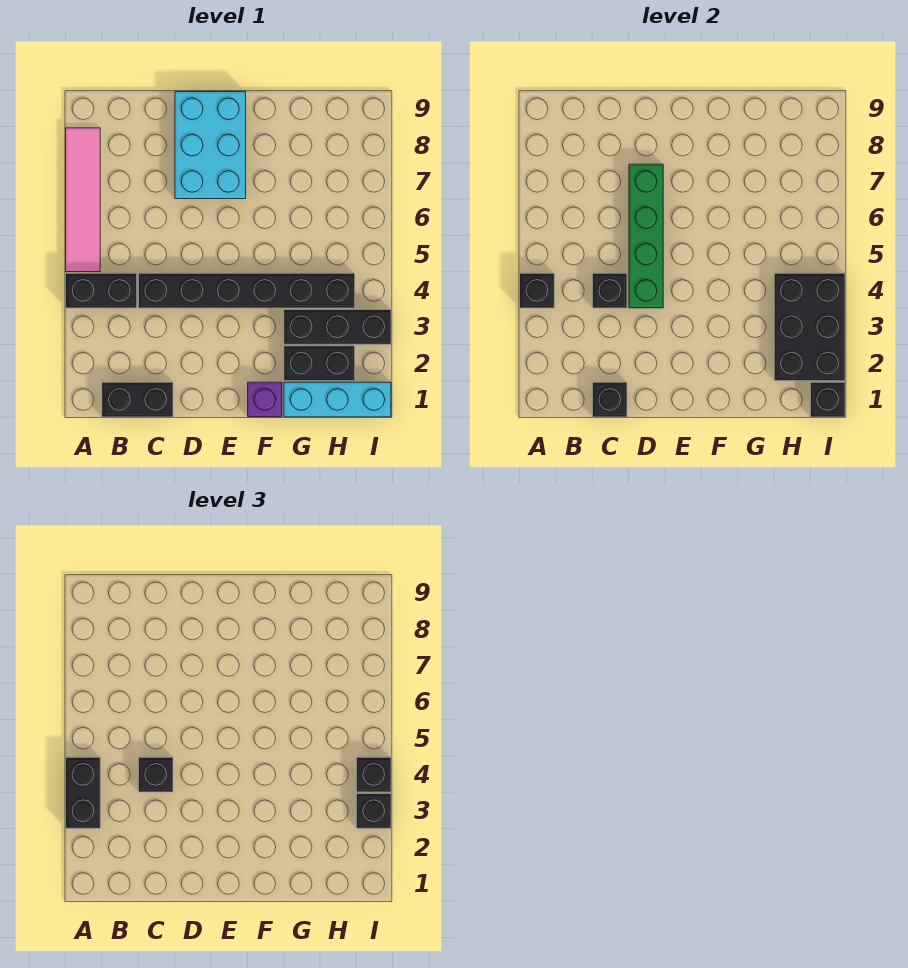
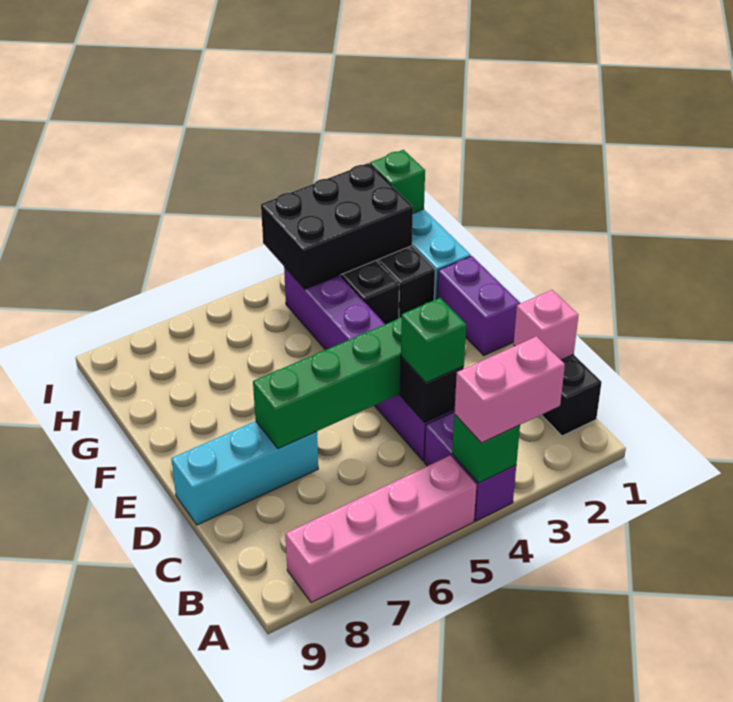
black brick A3:A4 level 3 -> pink brick A3:A4 level 3
black brick A4:B4 level 1 -> purple brick A4:B4 level 1
black brick A4 level 2 -> green brick A4 level 2
pink tile A5:A8 level 1 -> pink brick A5:A8 level 1
black brick C1 level 2 -> pink brick C1 level 2
black brick C4:H4 level 1 -> purple brick C4:H4 level 1
black brick C4 level 3 -> green brick C4 level 3
cyan brick D7:E9 level 1 -> cyan brick D7:D9 level 1
purple brick F1 level 1 -> purple brick E1:F1 level 1
black brick I1 level 2 -> green brick I1 level 2
black brick I3 level 3 -> none
black brick I4 level 3 -> none

